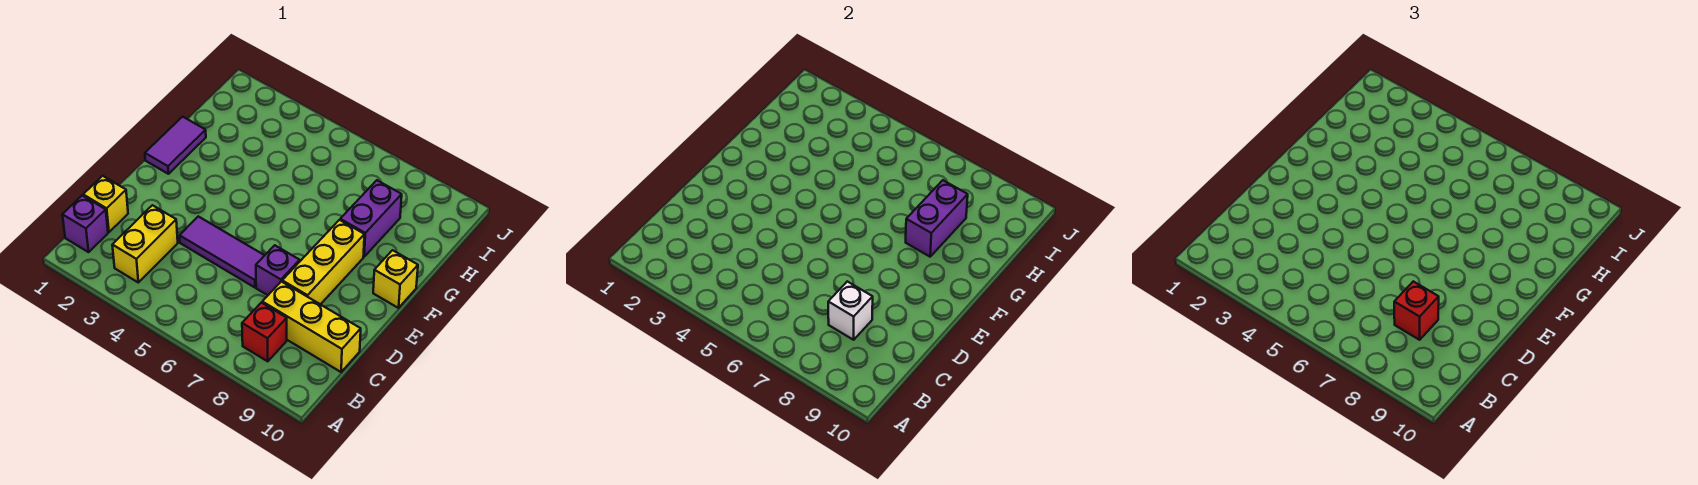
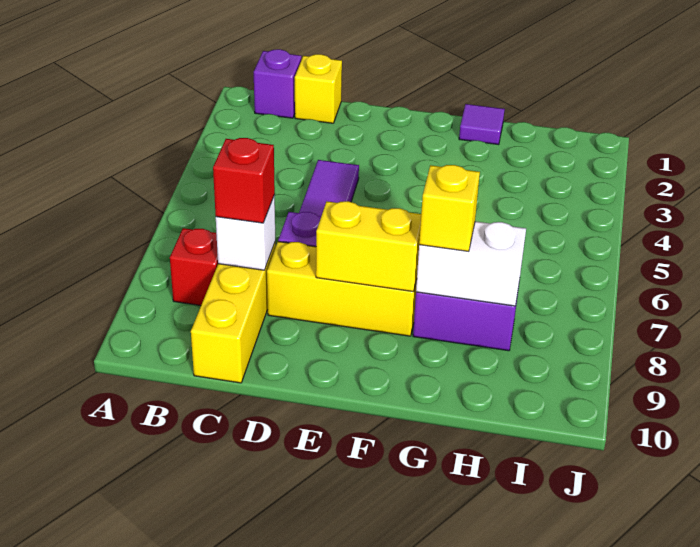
yellow brick B3:C3 level 1 -> yellow brick E8:F8 level 2
purple tile F1:G1 level 1 -> purple tile G1 level 1
yellow brick F10 level 1 -> yellow brick G8 level 3
purple brick G8:H8 level 2 -> white brick G8:H8 level 2

